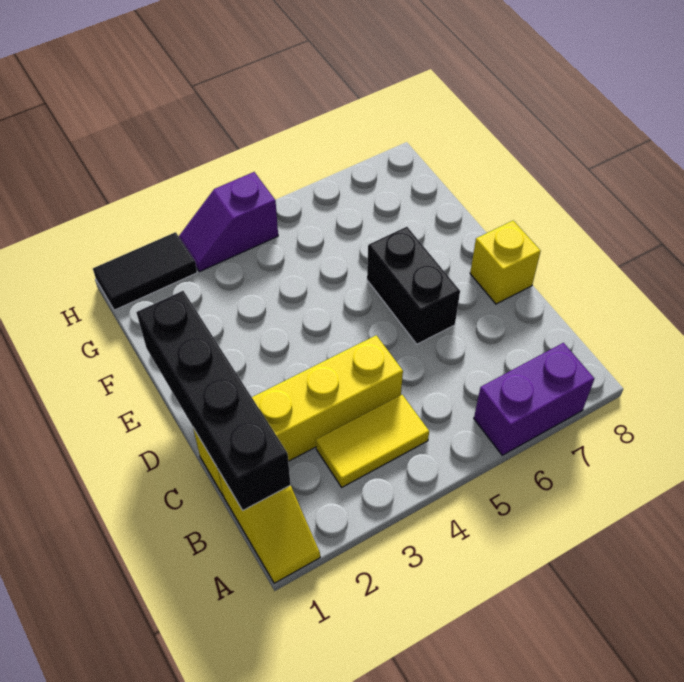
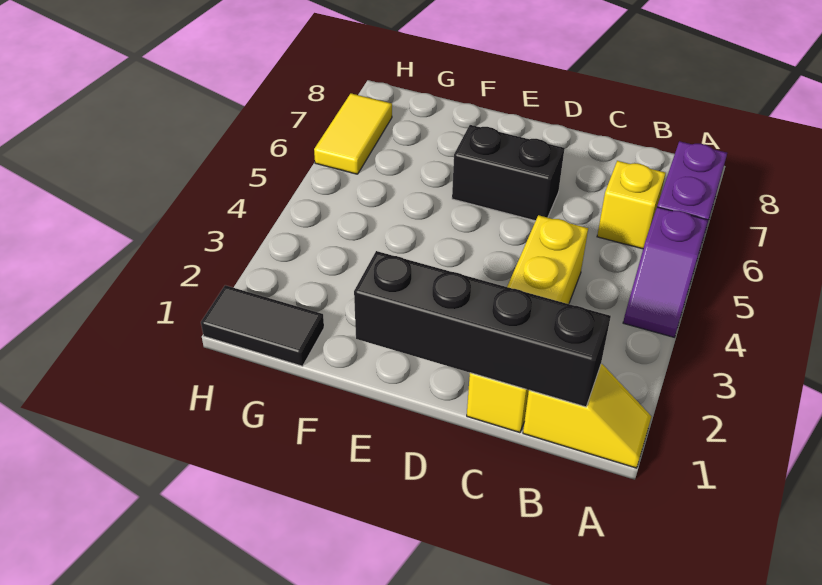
yellow tile B3:B4 level 1 -> yellow tile H6:H7 level 1
yellow brick D8 level 1 -> yellow brick B6 level 1
black tile H1:H2 level 1 -> black tile G1:H1 level 1
purple slope H3:H4 level 1 top 4 -> purple slope A4:A5 level 1 top 5

